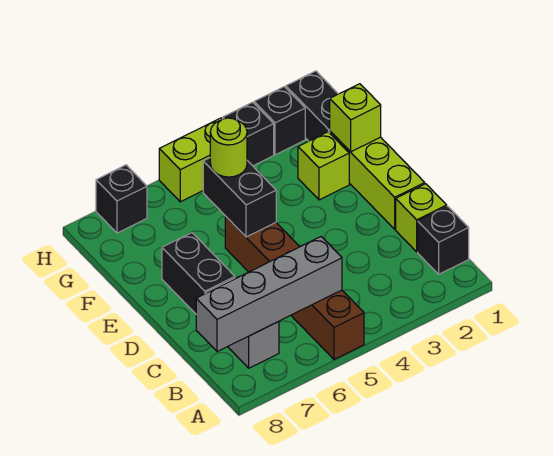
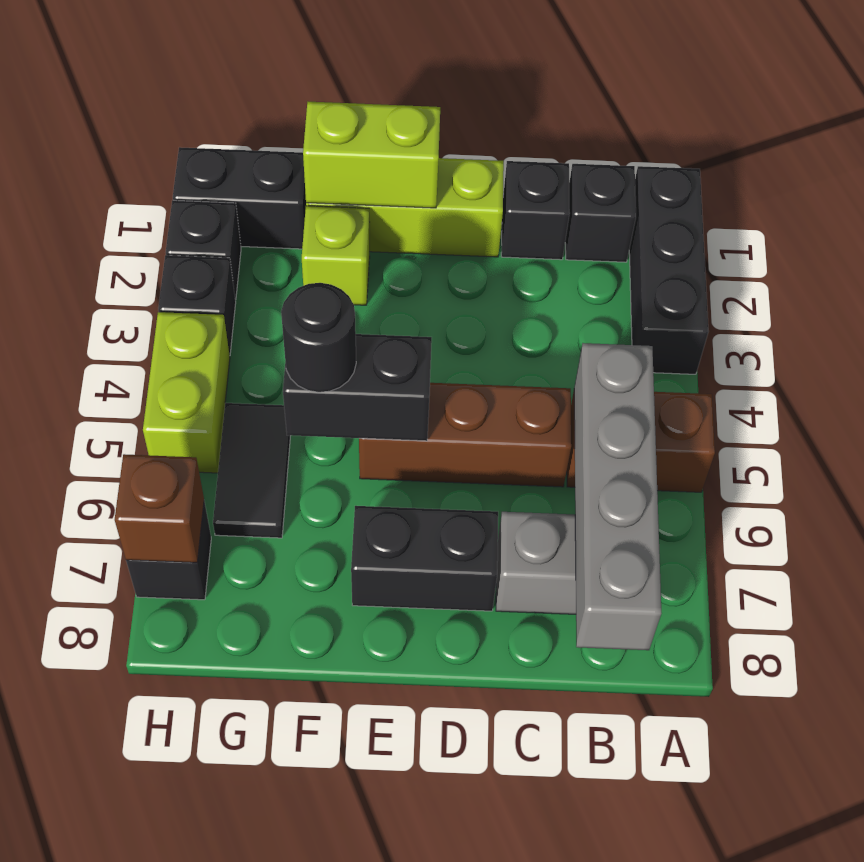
none -> black brick A1:A3 level 1
lime brick C1 level 1 -> black brick C1 level 1
lime brick F1 level 2 -> lime brick E1:F1 level 2
lime round brick F5 level 3 -> black round brick F5 level 3
none -> black tile G5:G6 level 1
none -> brown brick H7 level 2

